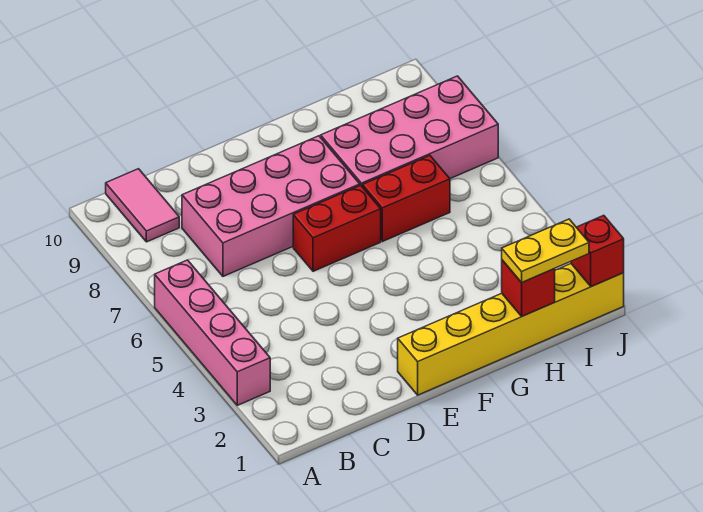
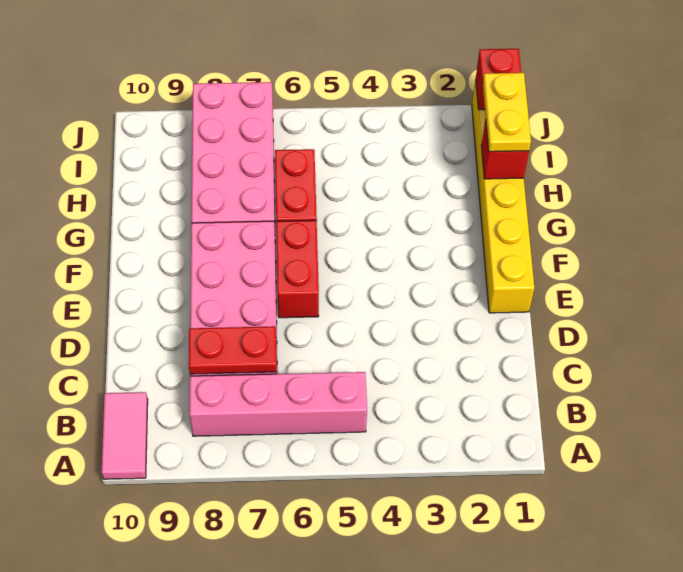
pink brick A3:A6 level 1 -> pink brick B5:B8 level 1
pink tile B9:B10 level 1 -> pink tile A10:B10 level 1
none -> red plate C7:C8 level 2

